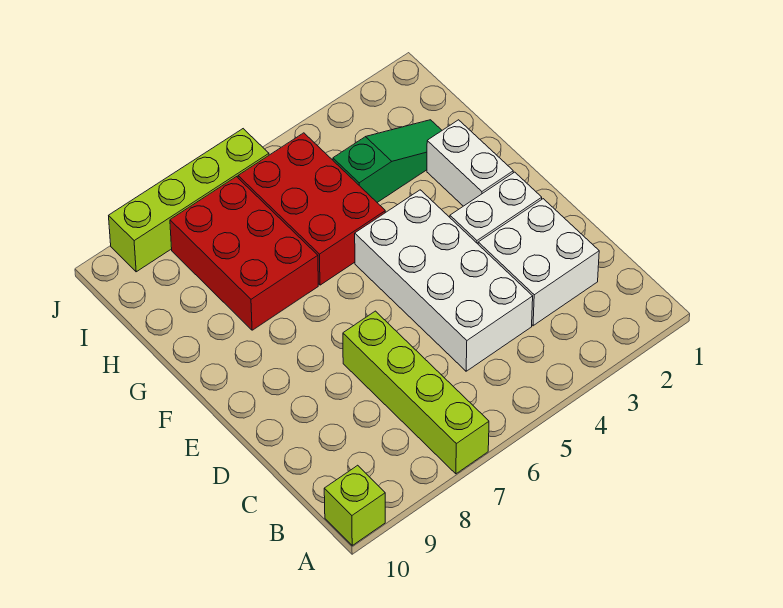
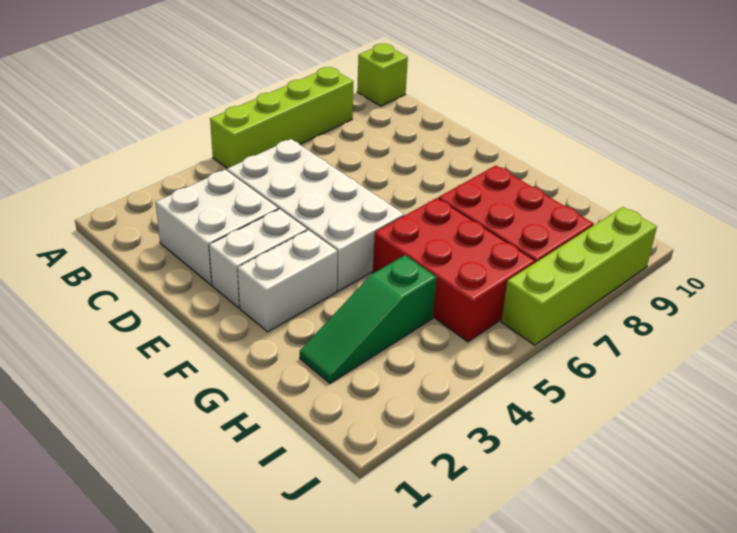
lime brick A7:D7 level 1 -> lime brick A5:A8 level 1
white brick F2:G2 level 1 -> white brick F2:F3 level 1

